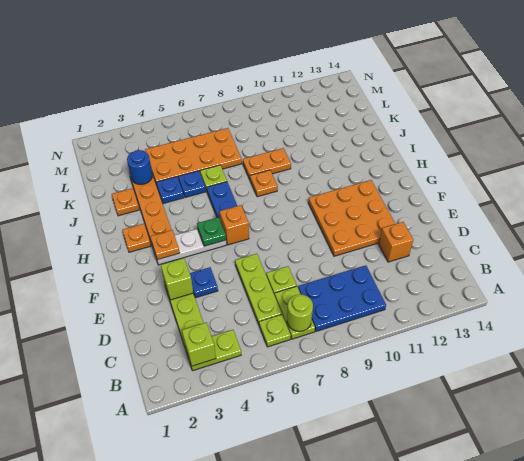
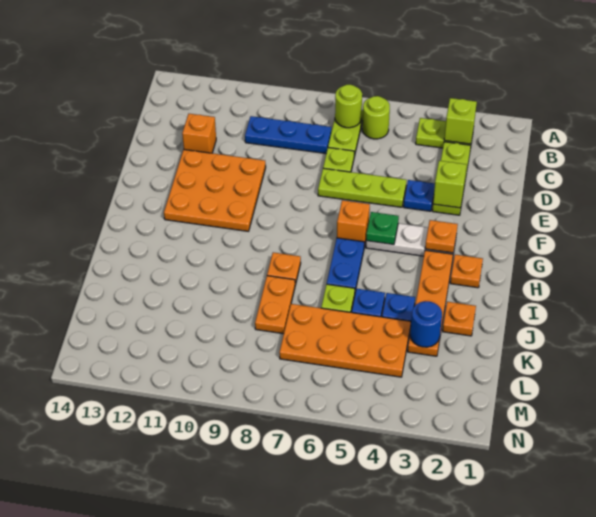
lime plate B6 level 1 -> lime round brick B6 level 1
blue plate B8:C10 level 1 -> blue plate C8:C10 level 1
lime plate C6:E6 level 1 -> lime plate E5:E7 level 1
orange plate J8:J9 level 1 -> orange plate J8:K8 level 1

